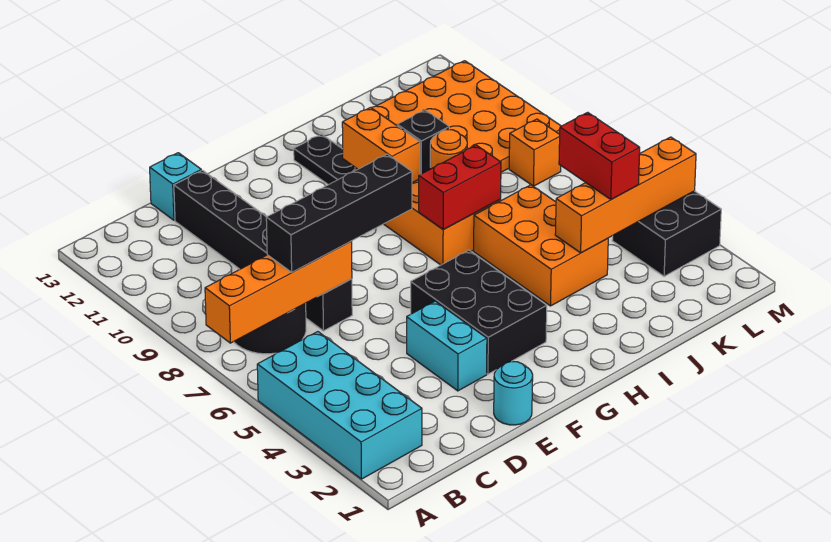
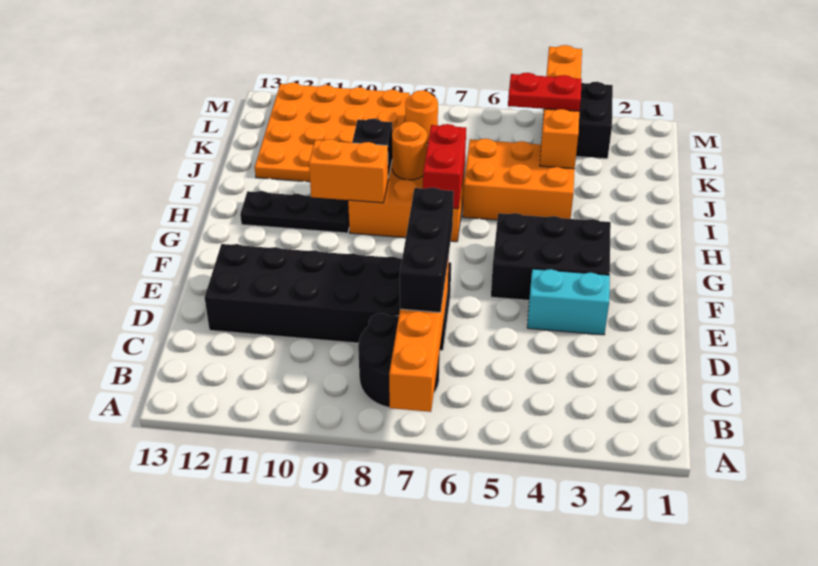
cyan brick A2:B5 level 1 -> none
black brick C7:F7 level 3 -> black brick C7:E7 level 3
black brick D7:D12 level 1 -> black brick D7:E12 level 1
cyan brick D13 level 1 -> none
cyan round brick E1 level 1 -> none
red brick K4:K5 level 3 -> red plate K4:K5 level 3
orange brick L8 level 1 -> orange round brick L8 level 1

